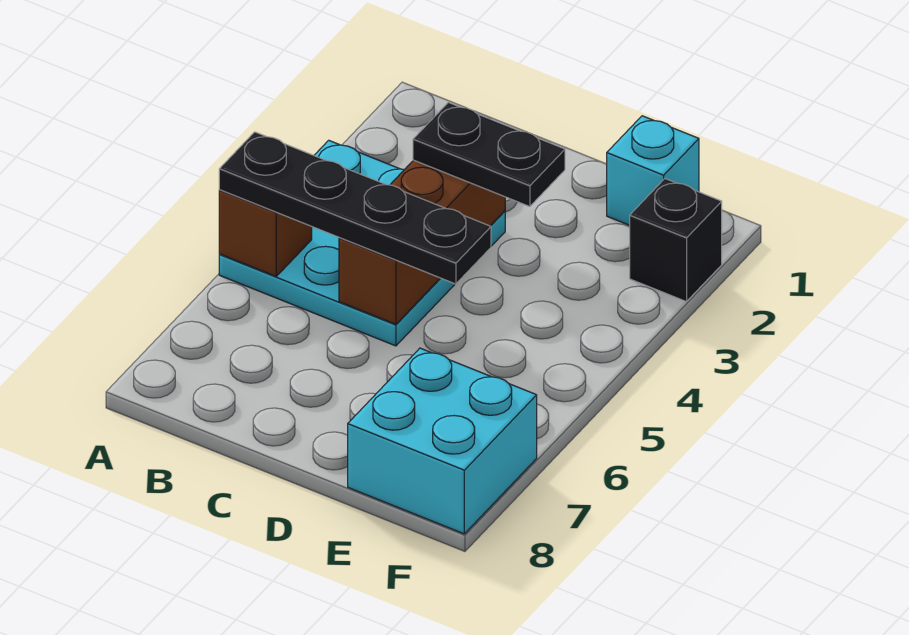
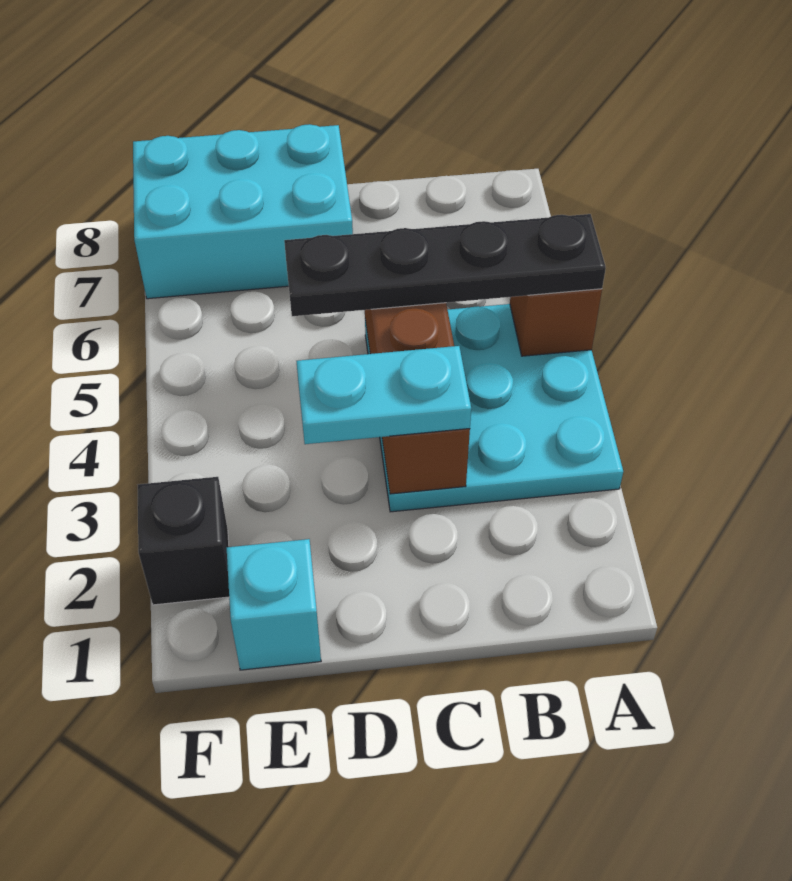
black plate C3:D3 level 3 -> cyan plate C3:D3 level 3
cyan brick E7:F8 level 1 -> cyan brick D7:F8 level 1

